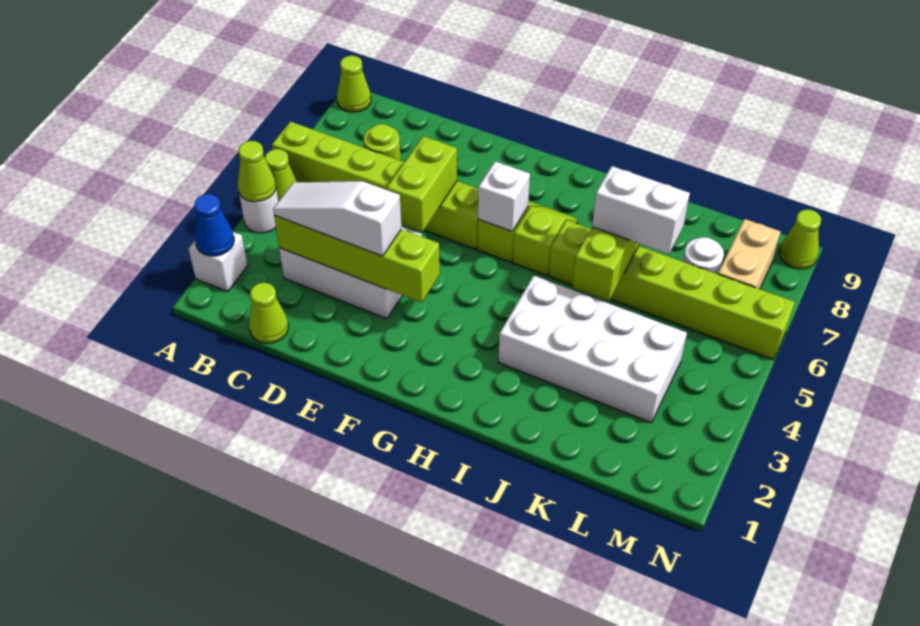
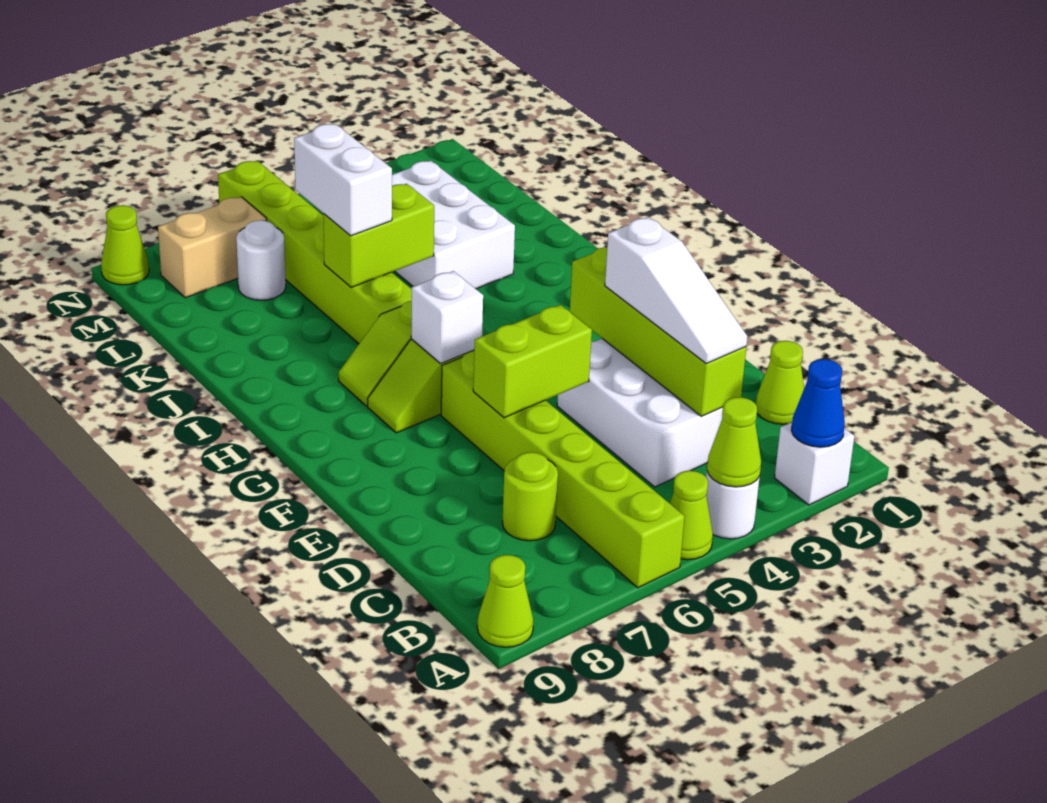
white brick I3:L4 level 1 -> white brick J3:L4 level 1

